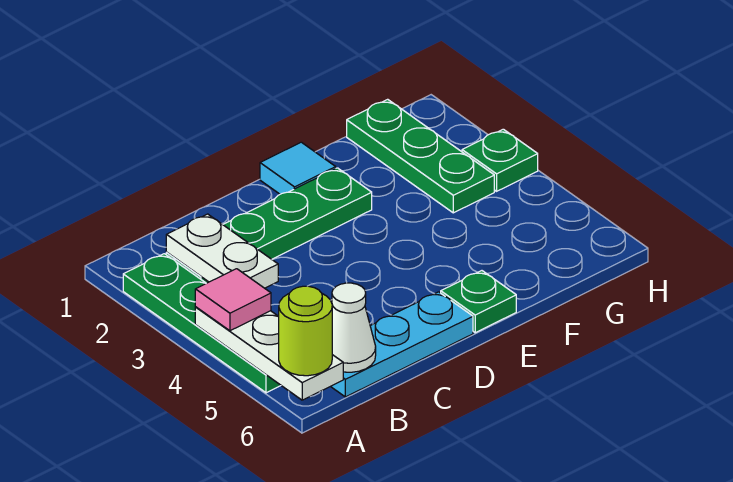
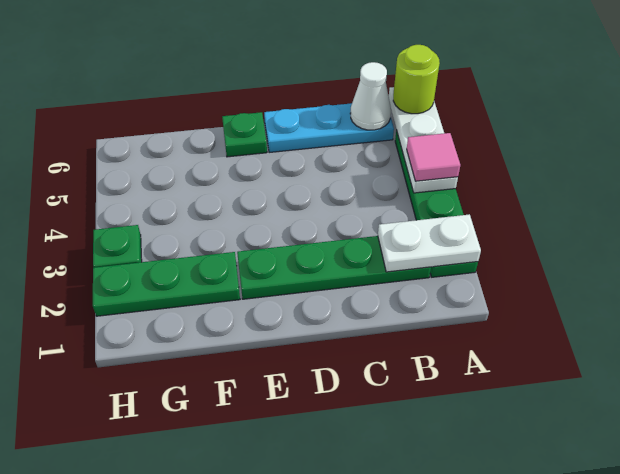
white plate B2:B3 level 2 -> white plate A2:B2 level 2
cyan tile E1 level 1 -> none
green plate G1:G3 level 1 -> green plate F2:H2 level 1

